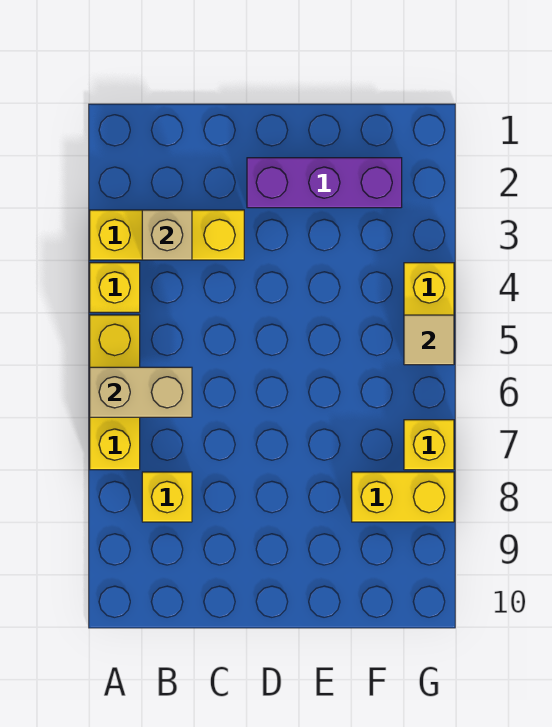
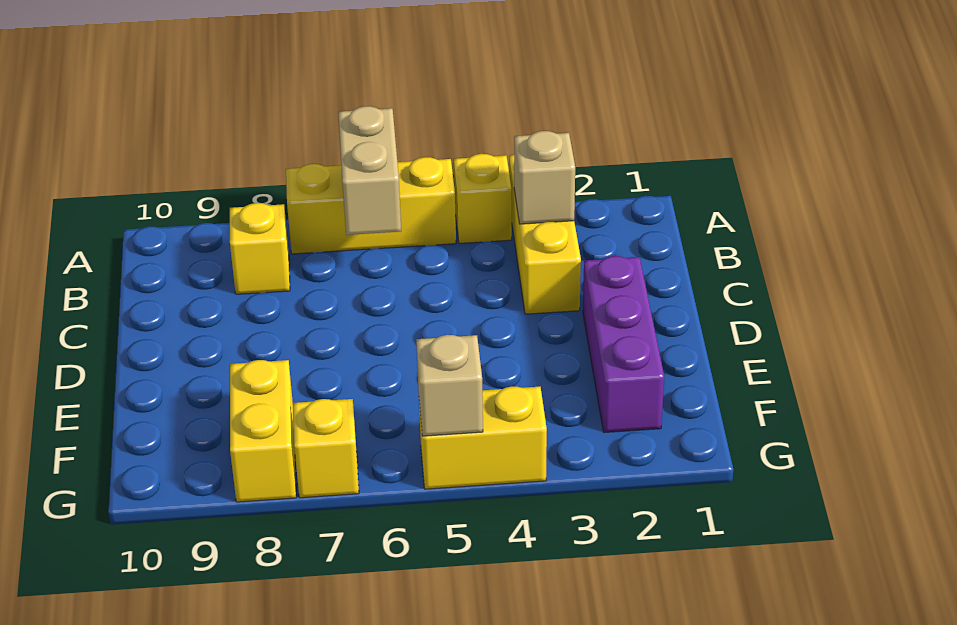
tan tile G5 level 2 -> tan brick G5 level 2

